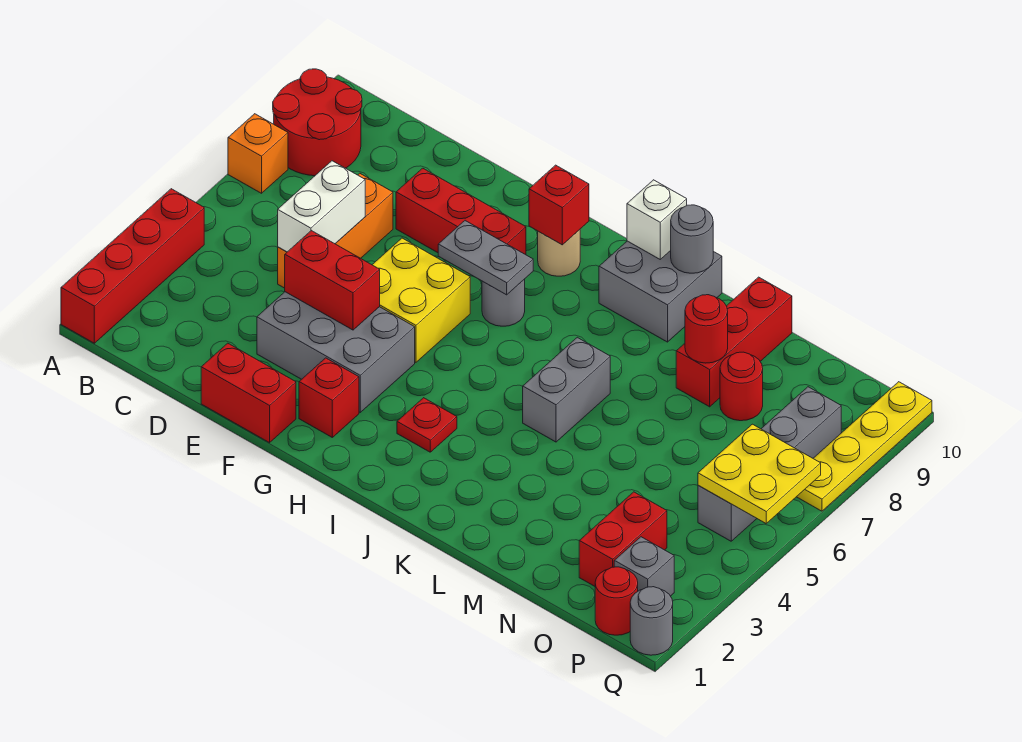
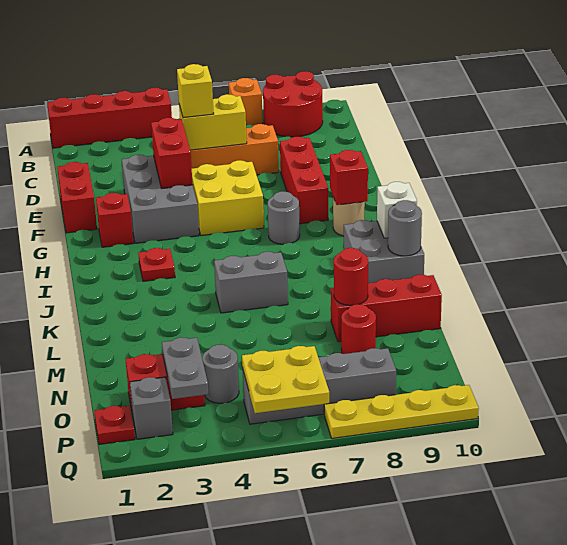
white brick D5:D6 level 2 -> yellow brick D5:D6 level 2
none -> yellow brick D5 level 3
grey plate G7:H7 level 2 -> grey plate O3:P3 level 2
red round brick P1 level 1 -> red plate P1 level 1
grey round brick Q1 level 1 -> grey round brick O4 level 1

